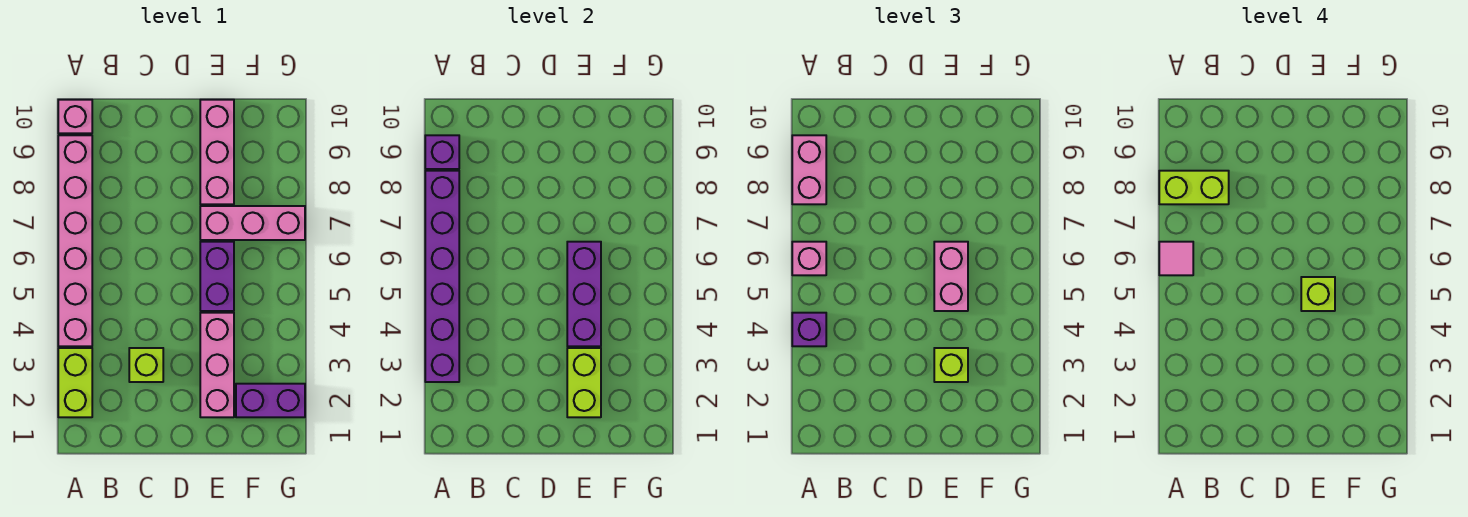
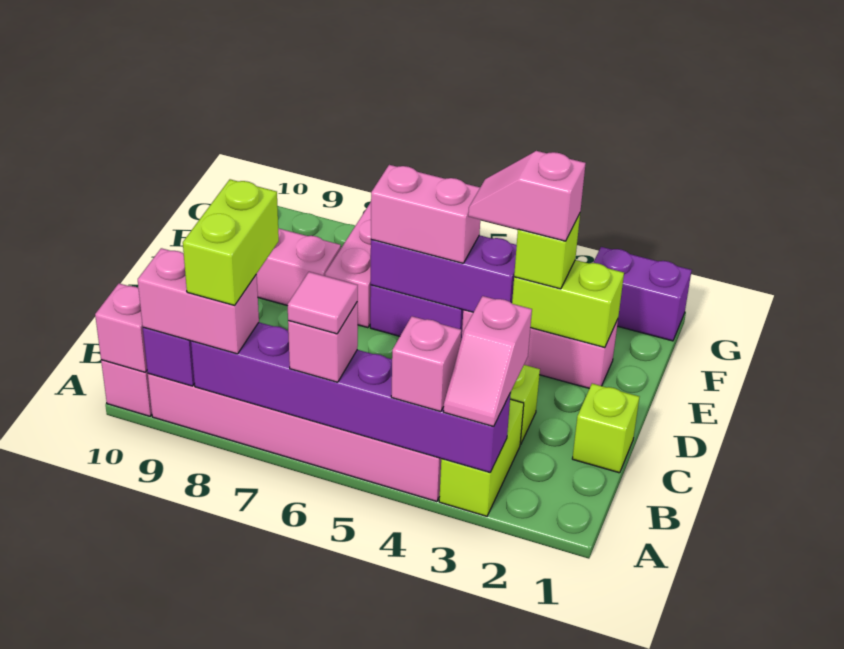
lime brick A2:A3 level 1 -> lime brick A3:B3 level 1
none -> pink slope A3:B3 level 3 top B
purple brick A4 level 3 -> pink brick A4 level 3
none -> pink brick A10 level 2
none -> pink slope E3:E4 level 4 top 3
lime brick E5 level 4 -> lime brick C1 level 1
purple brick F2:G2 level 1 -> purple brick G1:G2 level 1

